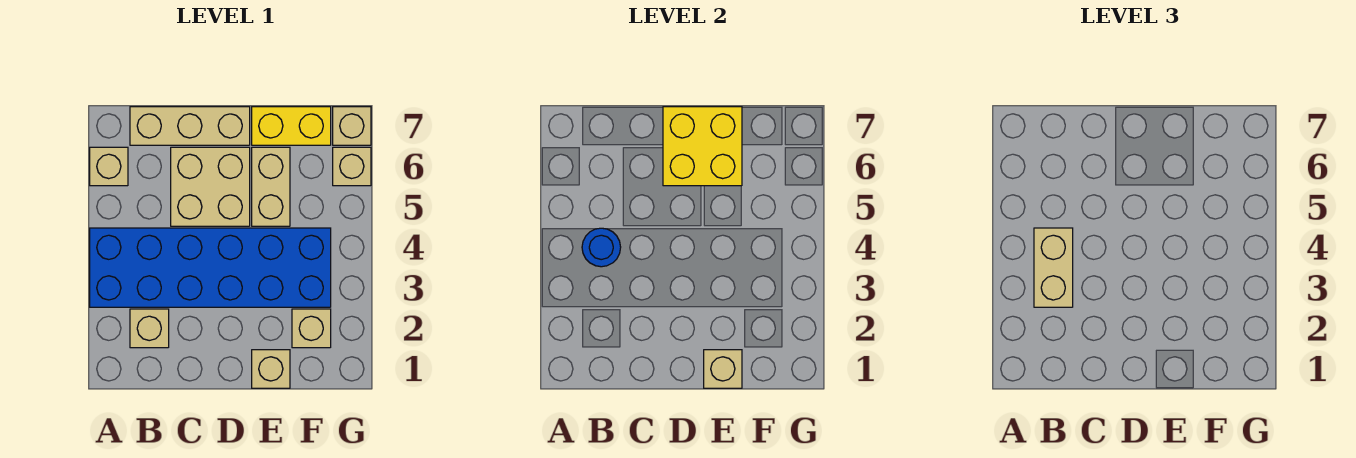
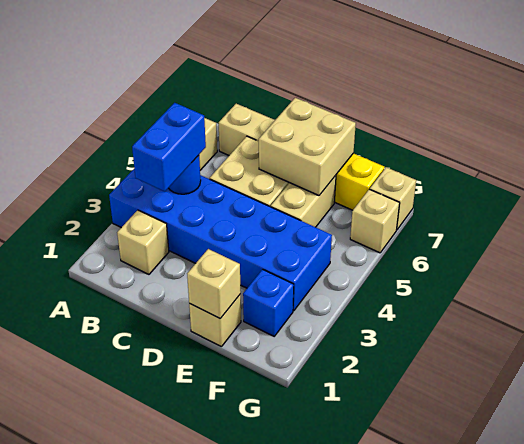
tan brick B3:B4 level 3 -> blue brick B3:B4 level 3
yellow brick D6:E7 level 2 -> tan brick D6:E7 level 2
tan brick F2 level 1 -> blue brick F2 level 1

